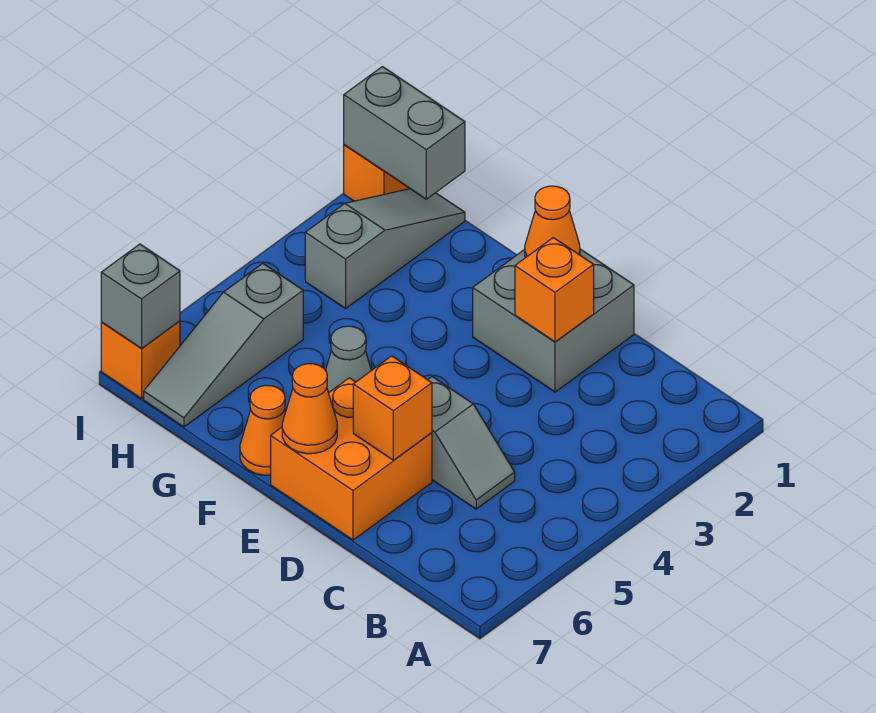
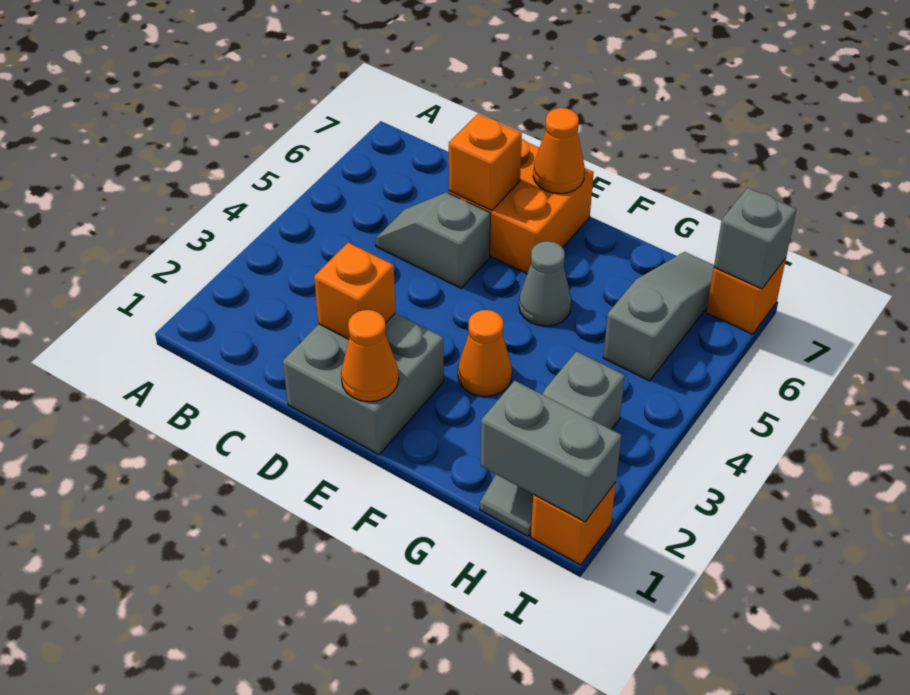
orange cone F7 level 1 -> orange cone F3 level 1

